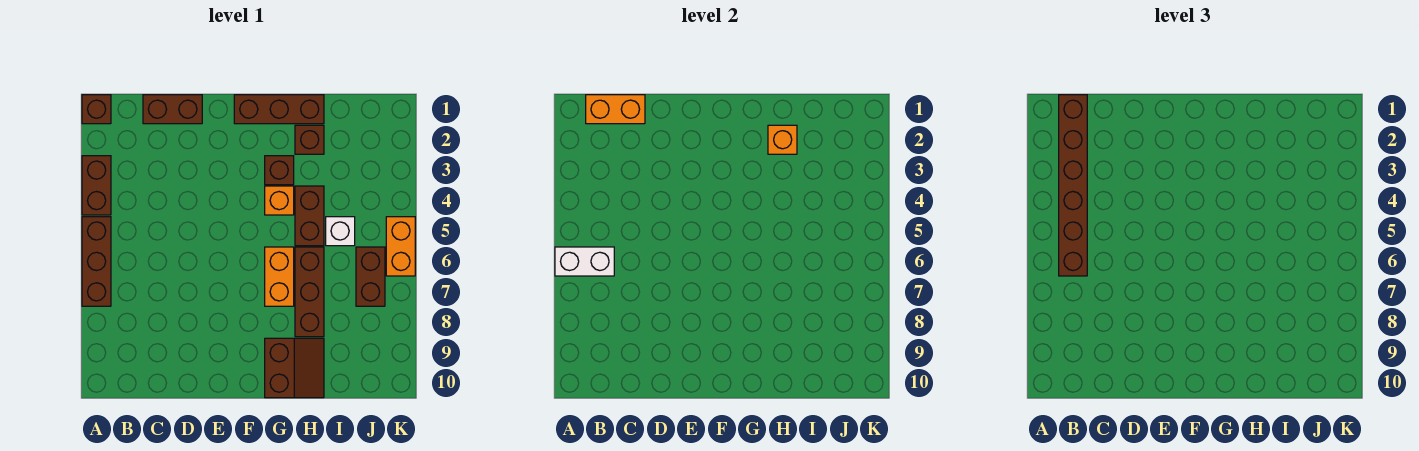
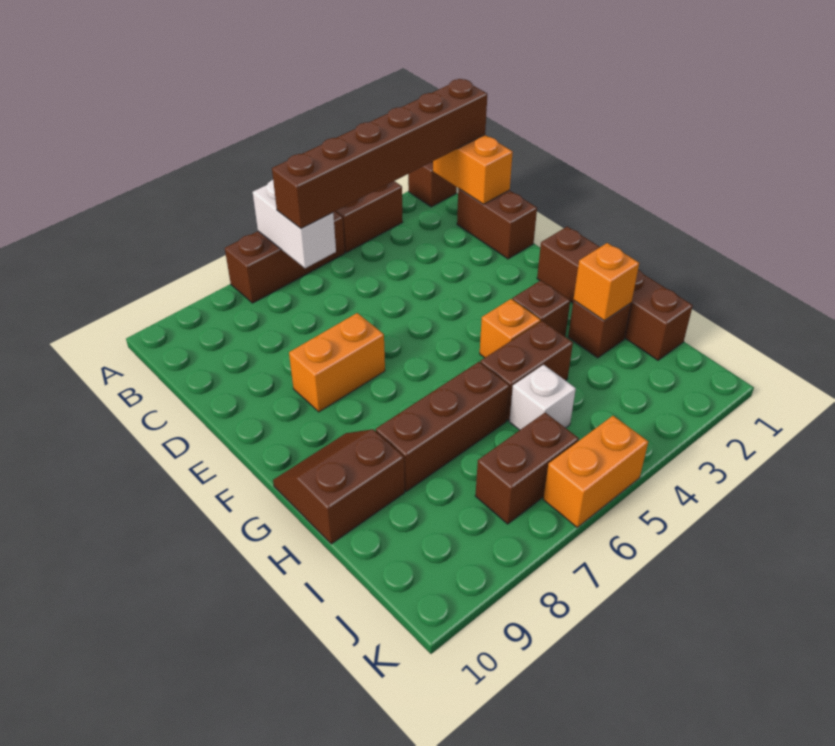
brown brick F1:H1 level 1 -> brown brick F1:I1 level 1
orange brick G6:G7 level 1 -> orange brick E7:E8 level 1
brown slope G9:H10 level 1 top G -> brown slope G9:H10 level 1 top H

